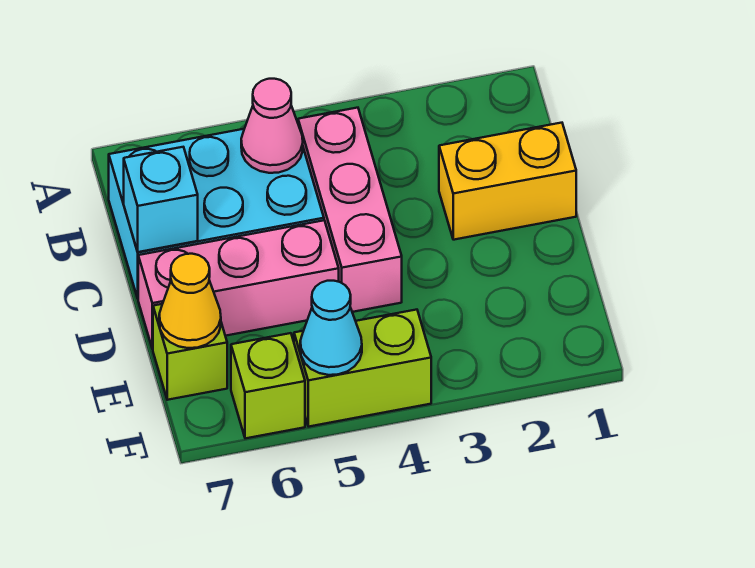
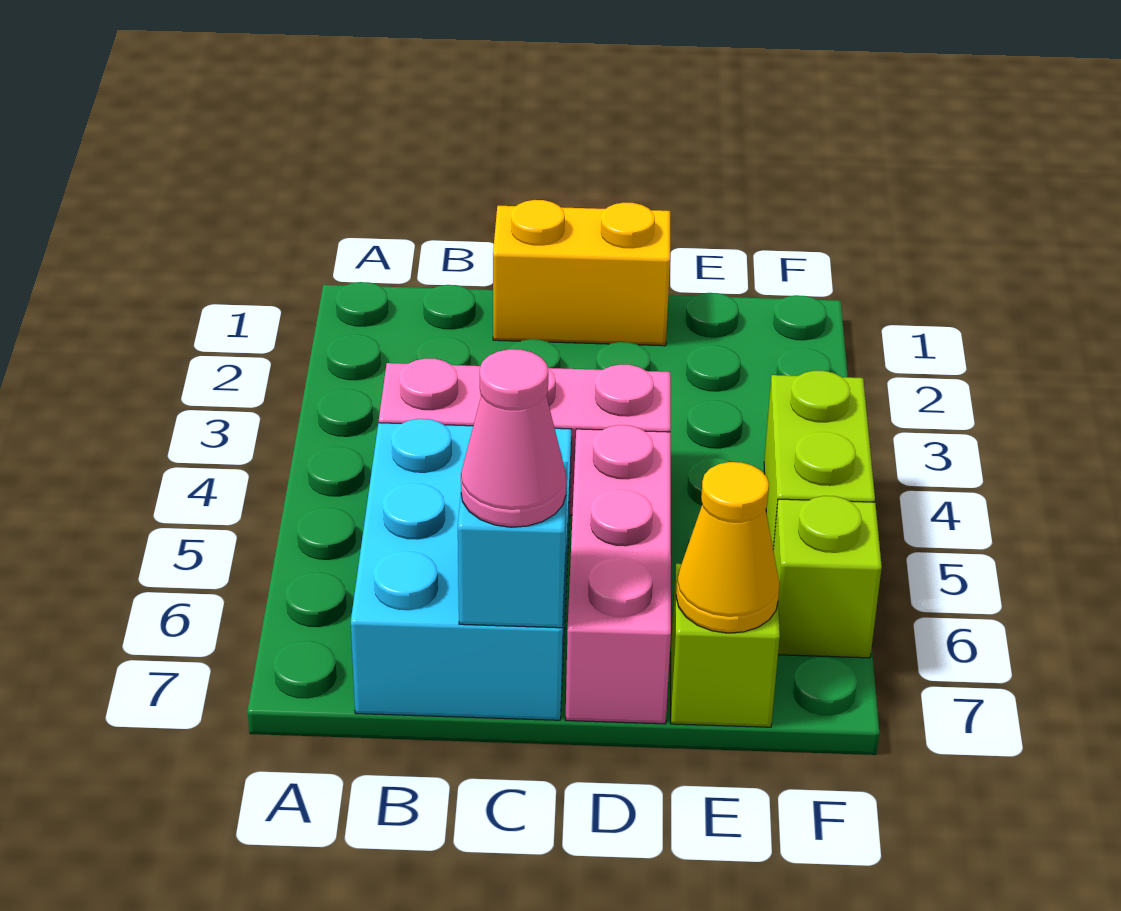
pink cone B5 level 2 -> pink cone C7 level 3
yellow brick C1:C2 level 1 -> yellow brick C1:D1 level 1
cyan cone F5 level 2 -> none

